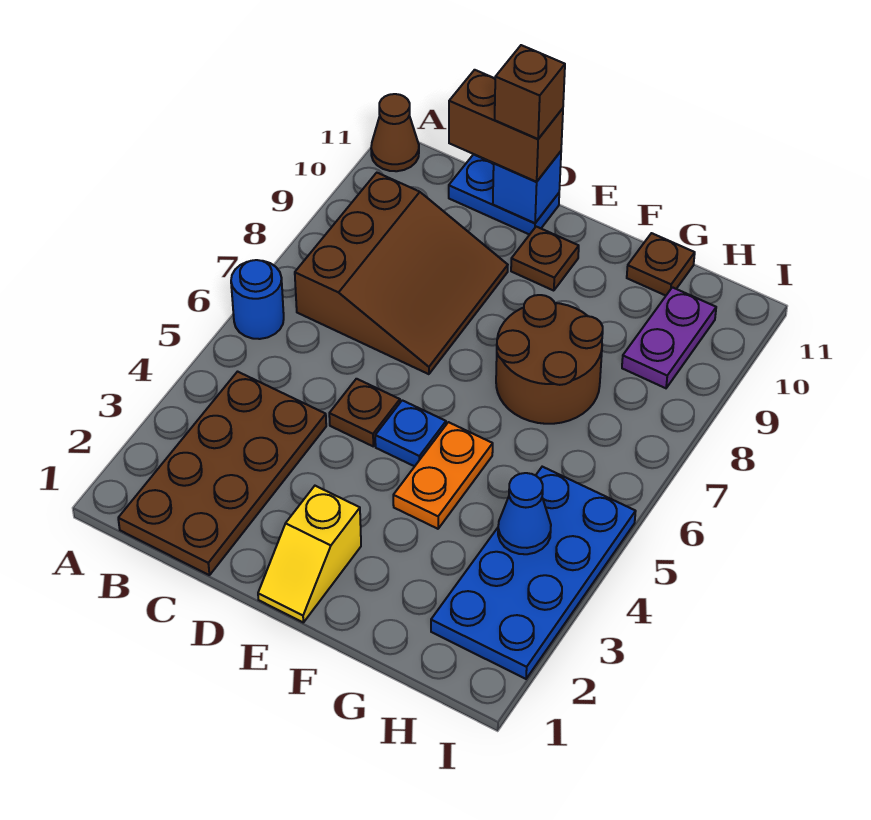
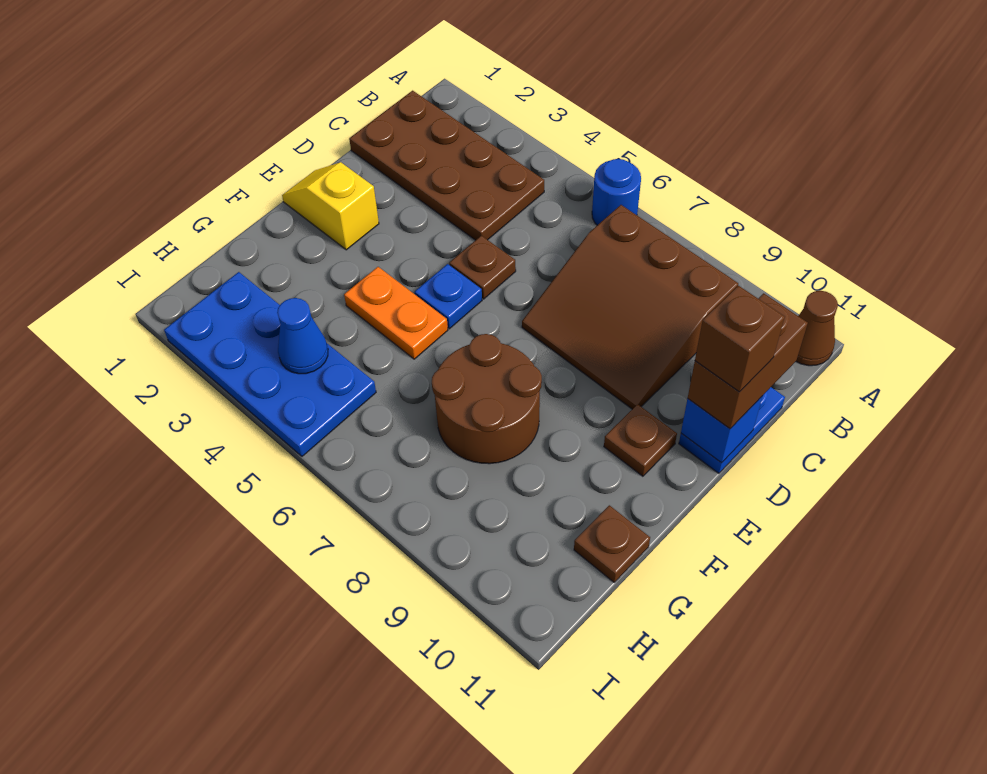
purple plate H9:H10 level 1 -> none

